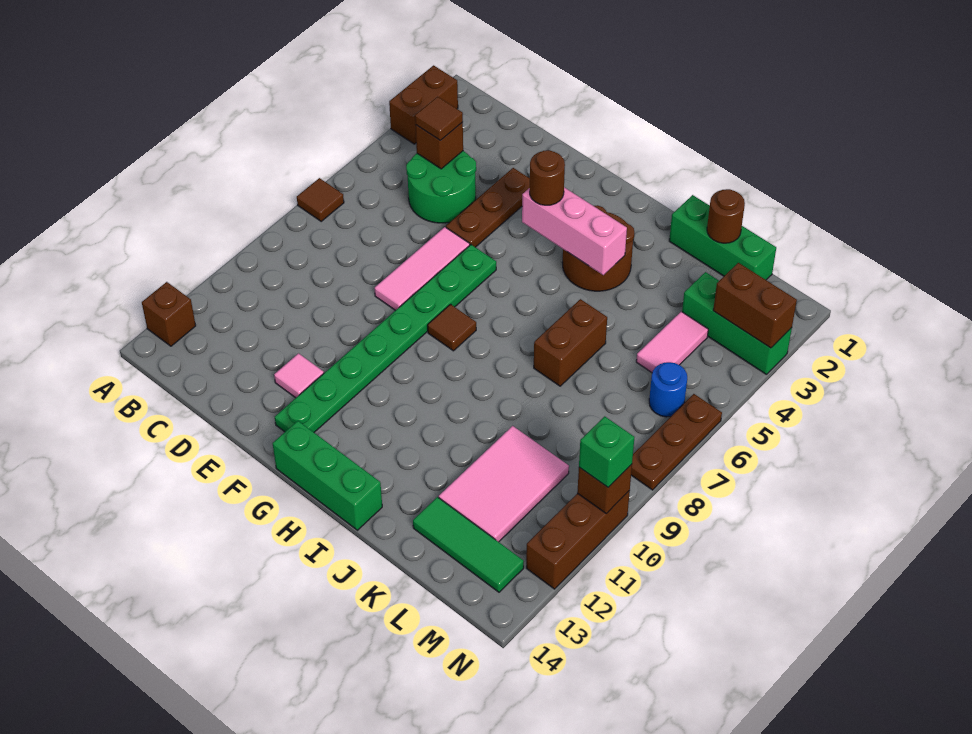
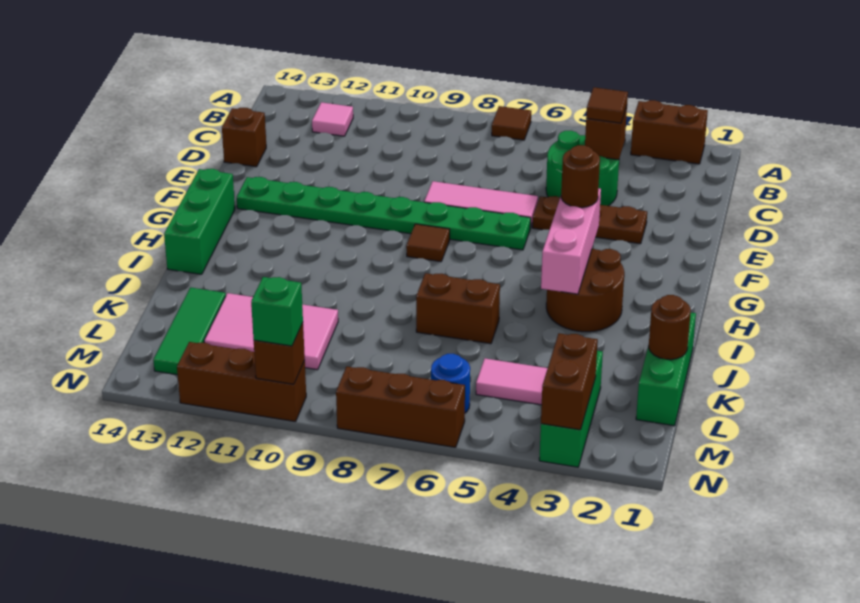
brown brick A13 level 1 -> brown brick D14 level 1
pink tile E12 level 1 -> pink tile B12 level 1
brown plate N6:N8 level 1 -> brown brick N6:N8 level 1

